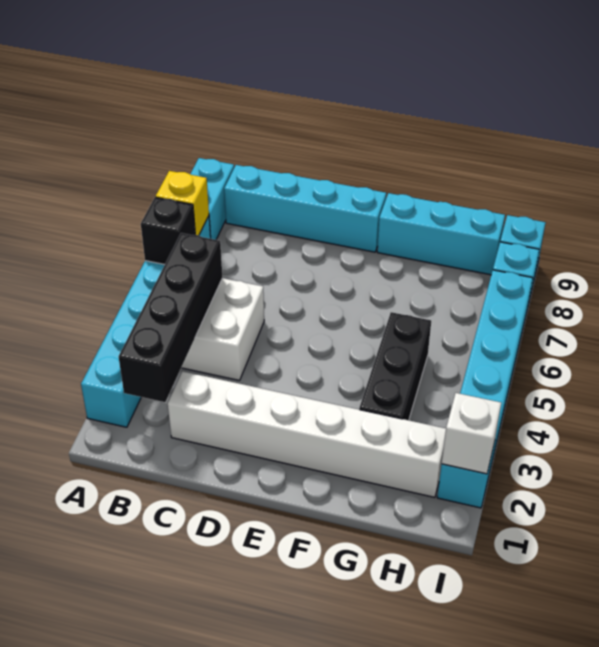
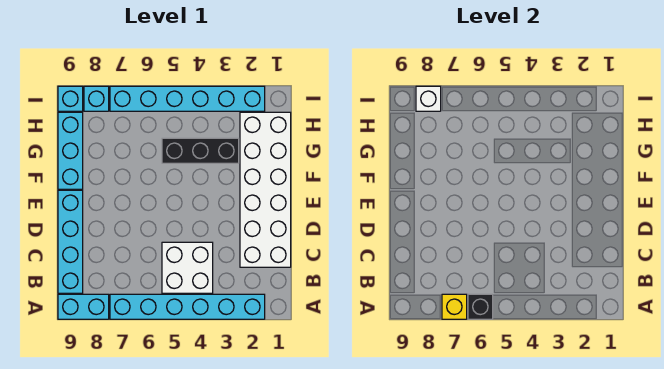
black brick B2:B5 level 2 -> none
white brick C2:H2 level 1 -> white brick C1:H2 level 1
white brick I2 level 2 -> white brick I8 level 2

